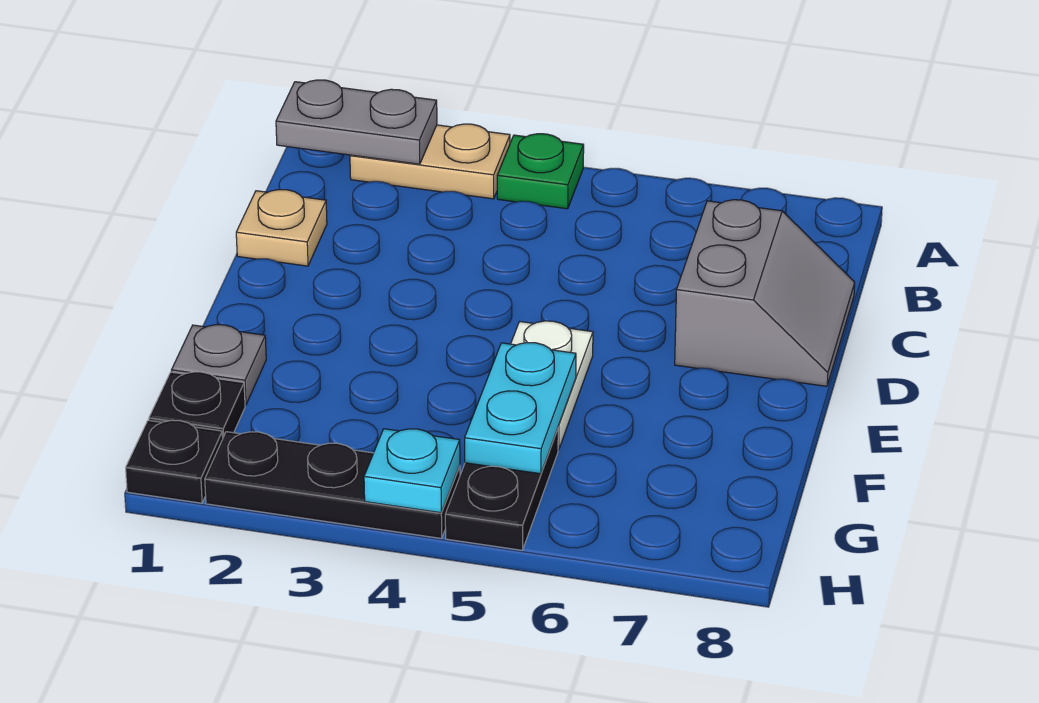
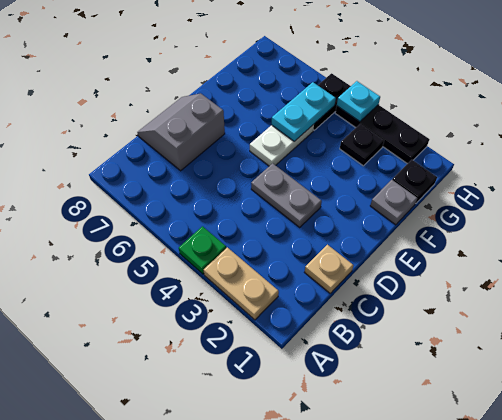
grey plate A1:A2 level 2 -> grey plate D3:D4 level 1
black plate H1 level 1 -> black plate G3 level 1

